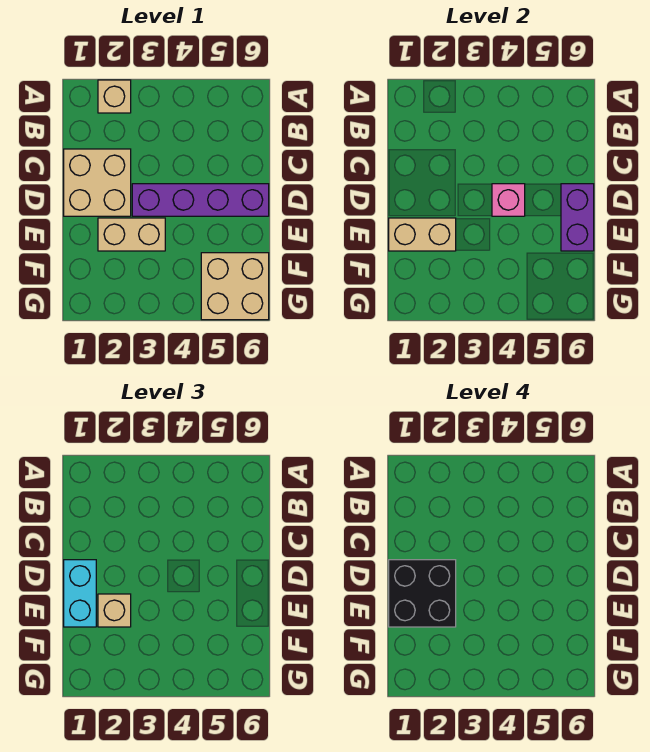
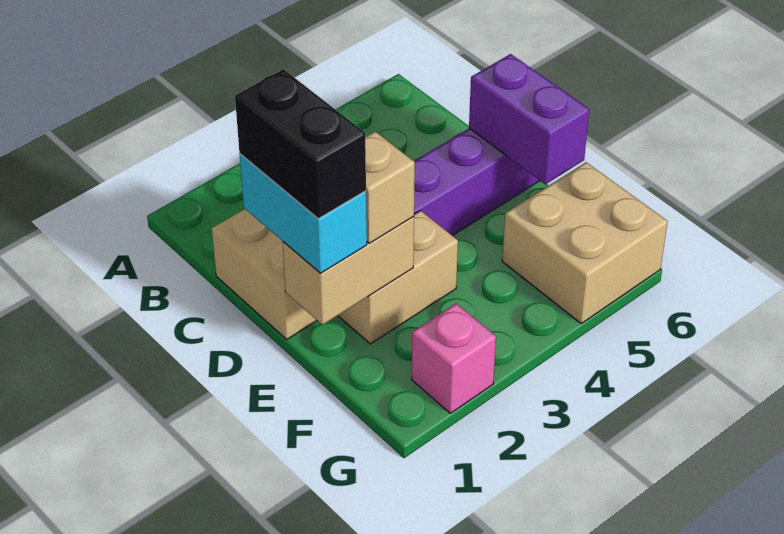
tan brick A2 level 1 -> none
black brick D1:E2 level 4 -> black brick D1:E1 level 4
pink brick D4 level 2 -> pink brick G2 level 1

